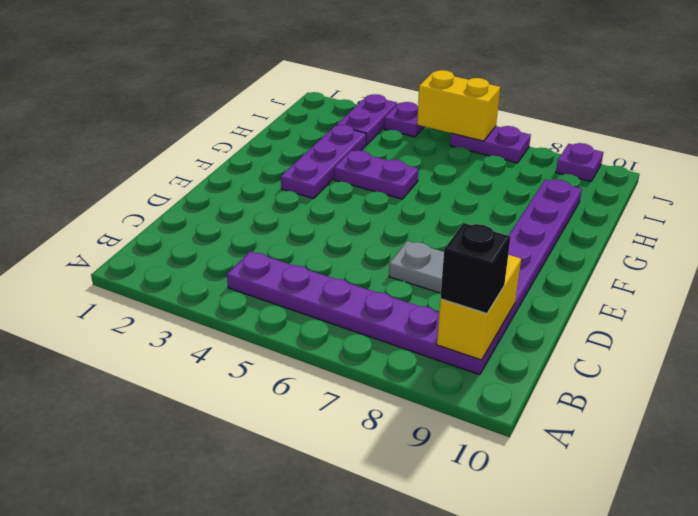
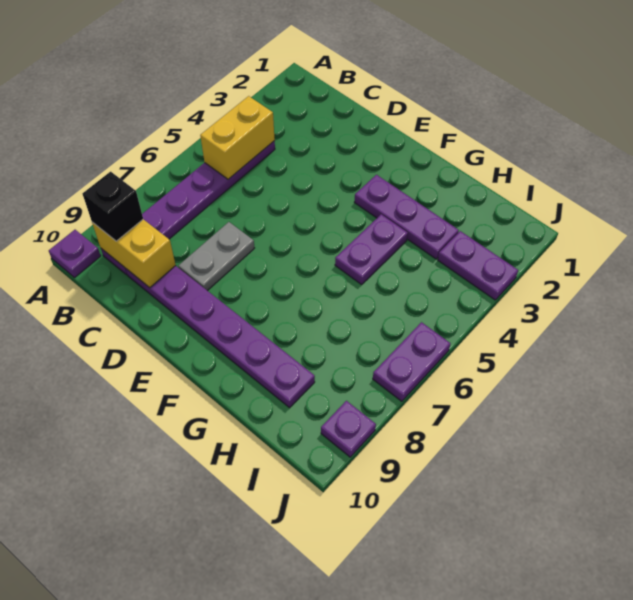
purple plate J4 level 1 -> purple plate A10 level 1
yellow brick J5:J6 level 2 -> yellow brick B4:B5 level 2

